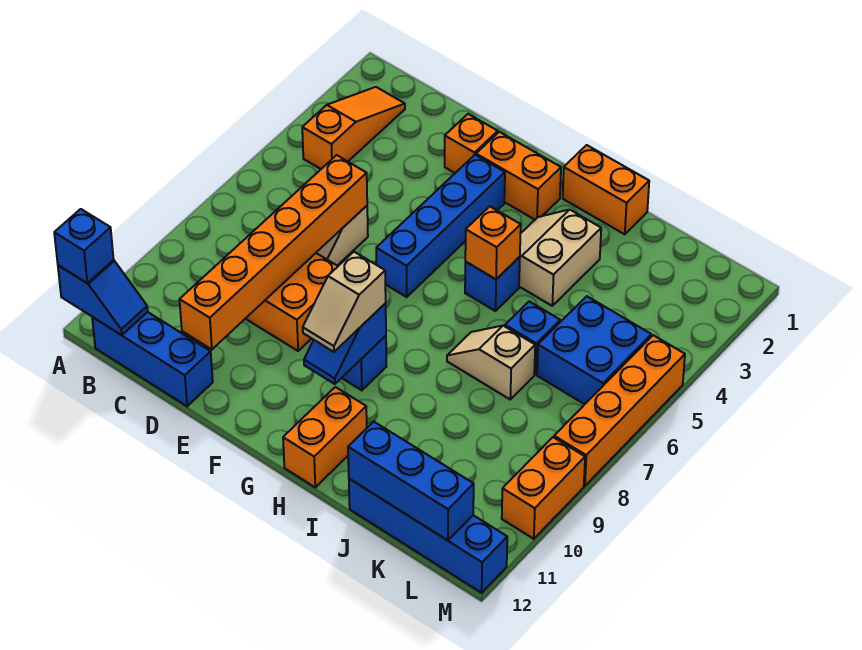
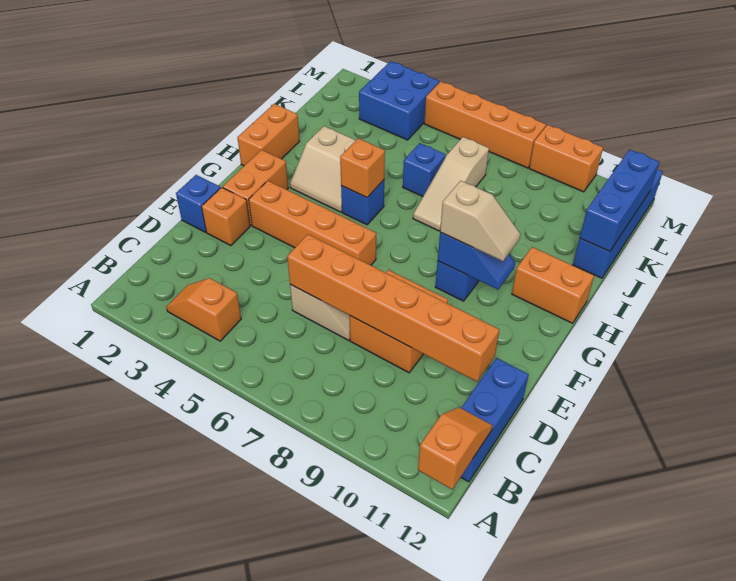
blue slope A12:B12 level 2 top A -> orange slope A12:B12 level 2 top A
blue brick A12 level 3 -> blue brick E1 level 1
orange slope B2:B4 level 1 top 4 -> orange slope B3:B4 level 1 top 4
blue brick F3:F6 level 1 -> orange brick F3:F6 level 1
tan slope I7:J7 level 1 top J -> tan slope I7:K7 level 1 top K
blue brick K5:L6 level 1 -> blue brick L3:M4 level 1

